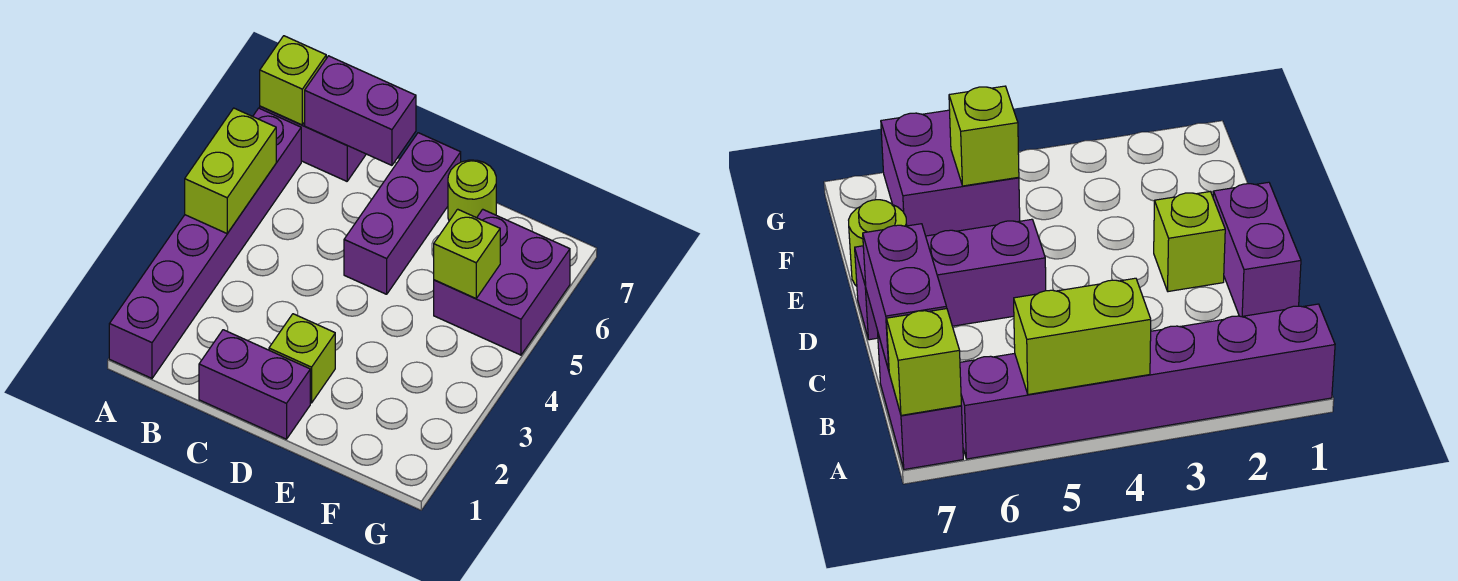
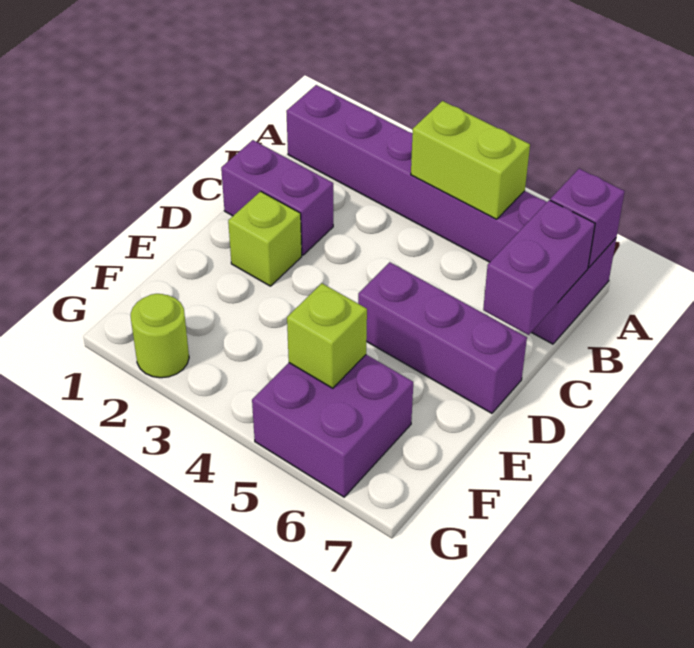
lime brick A7 level 2 -> purple brick A7 level 2
purple brick C1:D1 level 1 -> purple brick C1:C2 level 1
lime round brick E7 level 1 -> lime round brick G2 level 1

